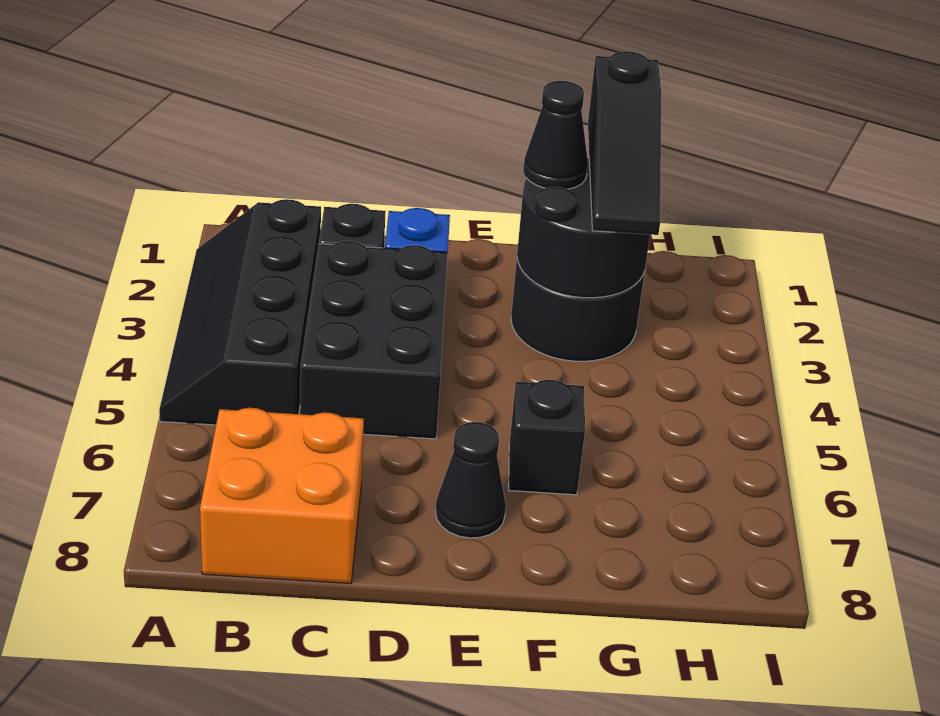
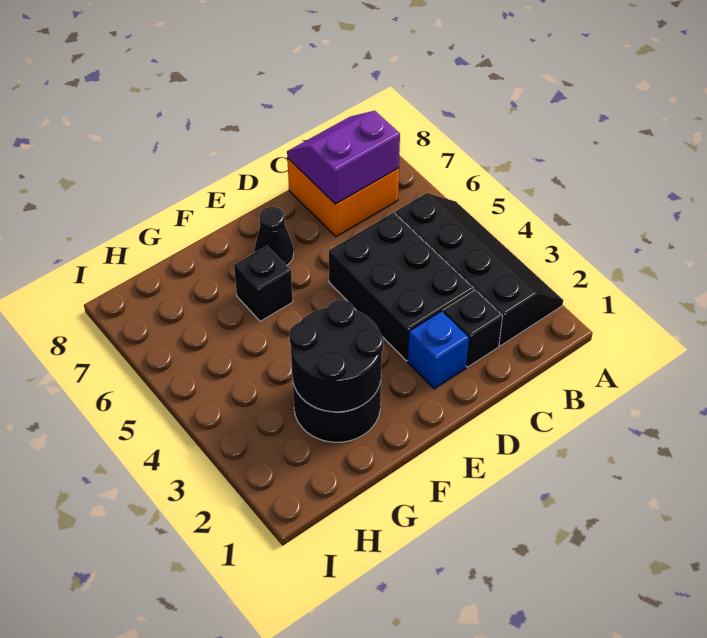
none -> purple slope B7:C8 level 2 top 7
black cone F2 level 3 -> none
black slope G1:G3 level 3 top 1 -> none

